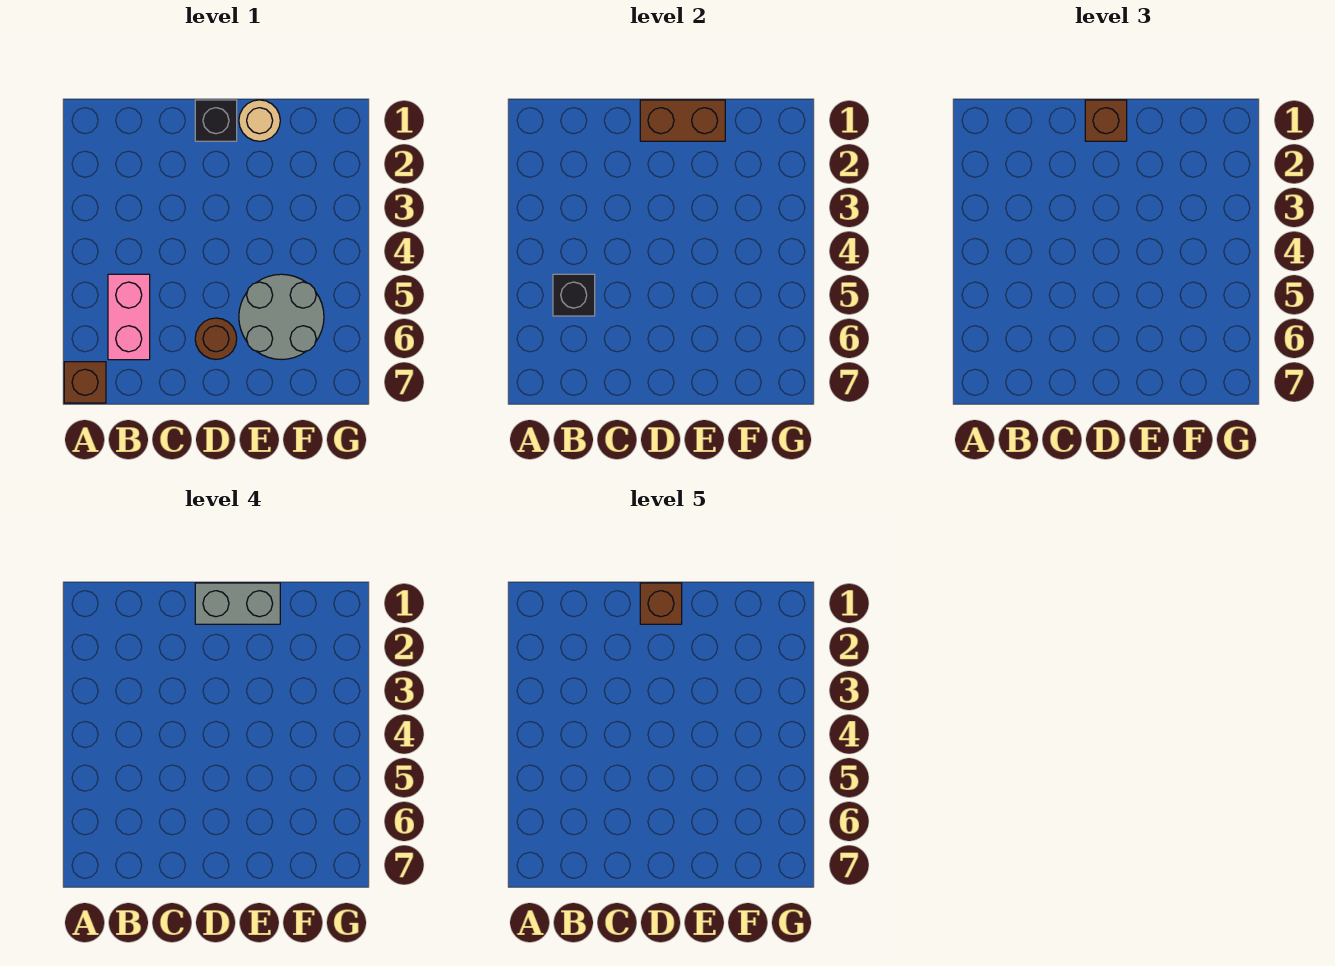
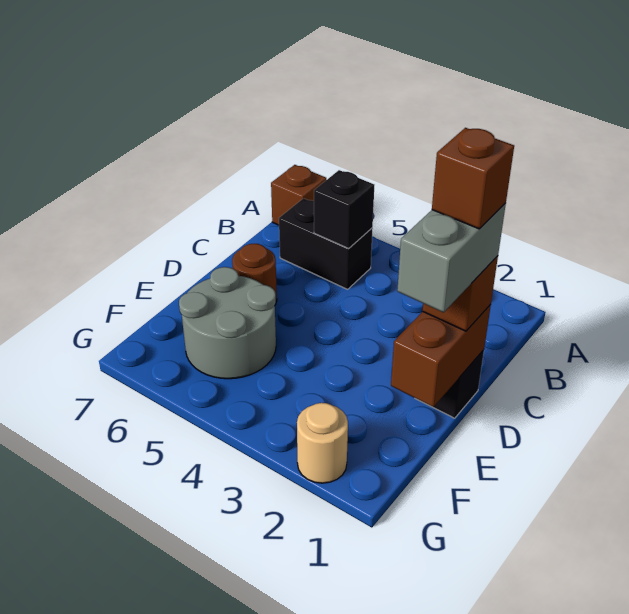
pink brick B5:B6 level 1 -> black brick B5:B6 level 1
tan round brick E1 level 1 -> tan round brick G2 level 1

